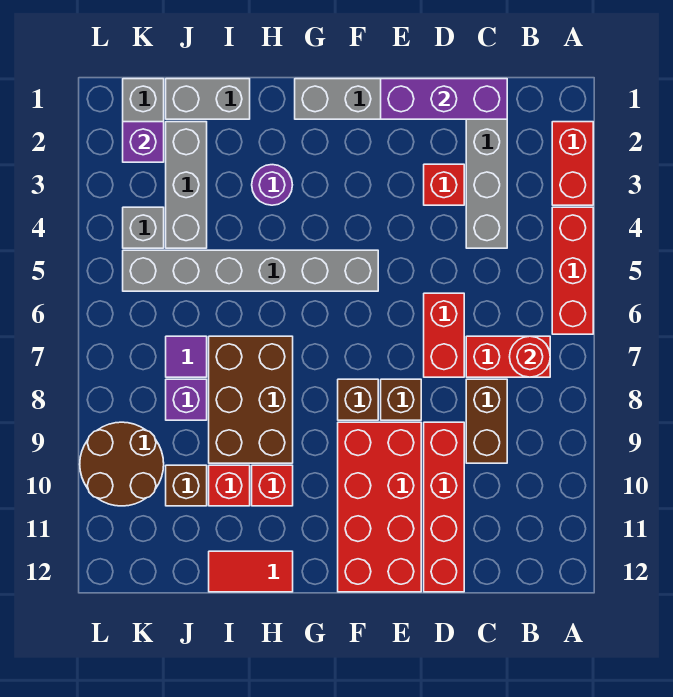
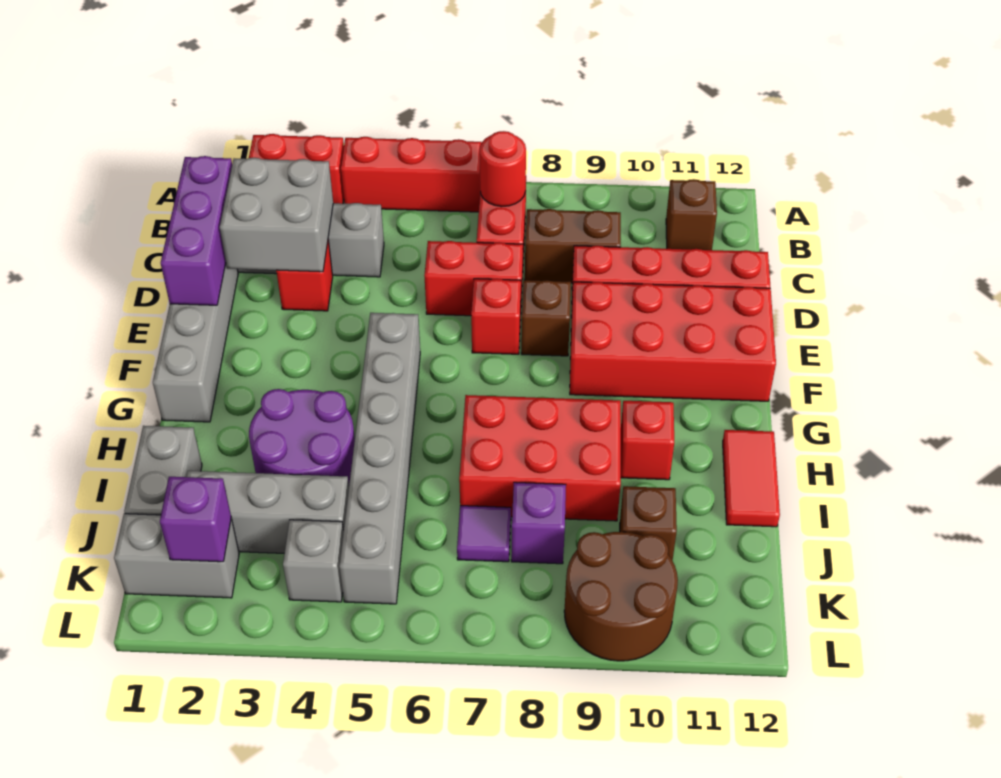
none -> grey brick C2:D3 level 2
brown brick F8 level 1 -> brown brick B11 level 1
purple round brick H3 level 1 -> purple round brick H3:I4 level 1
brown brick H7:I9 level 1 -> red brick H7:I9 level 1
red brick I10 level 1 -> red brick E7 level 1

